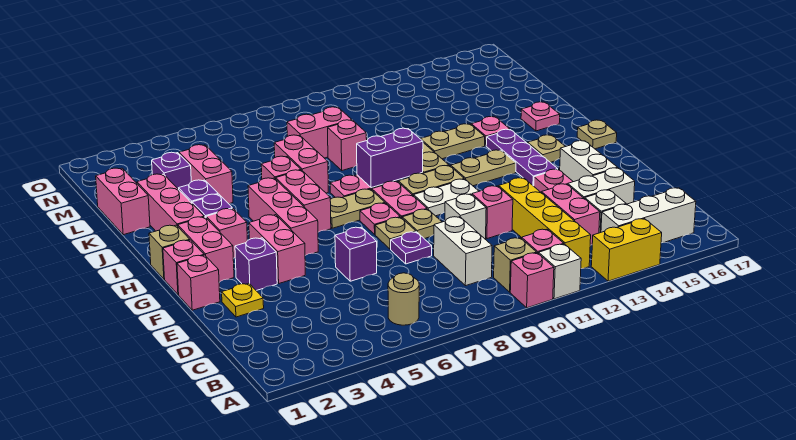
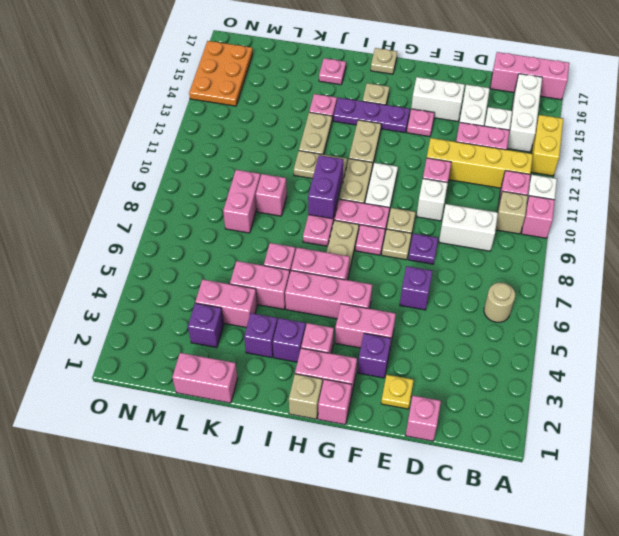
pink brick F1 level 1 -> pink brick D1 level 1
pink brick I2:K2 level 1 -> pink brick A17:C17 level 1
pink brick J7:K7 level 1 -> pink brick J5:K5 level 1
none -> orange plate N14:O16 level 1

